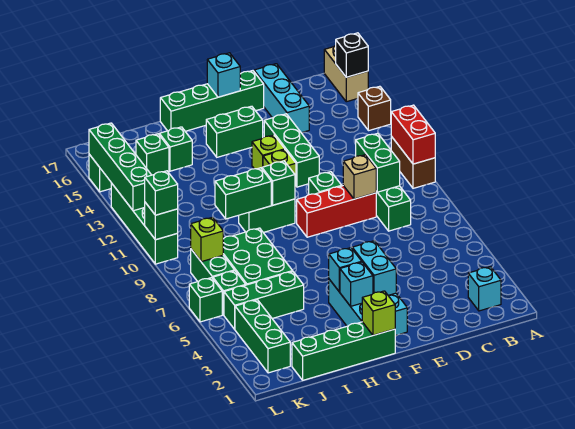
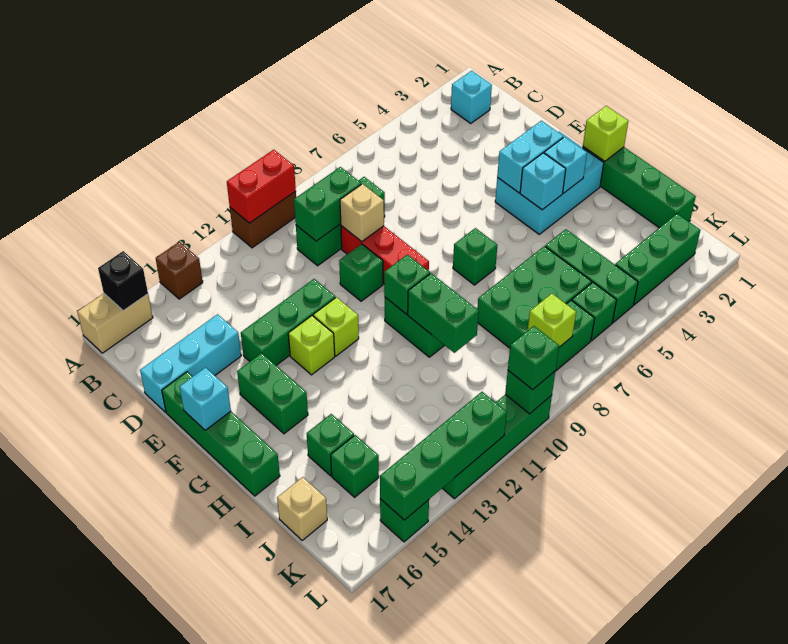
none -> tan brick J17 level 1
green brick L6 level 1 -> green brick G7 level 1

